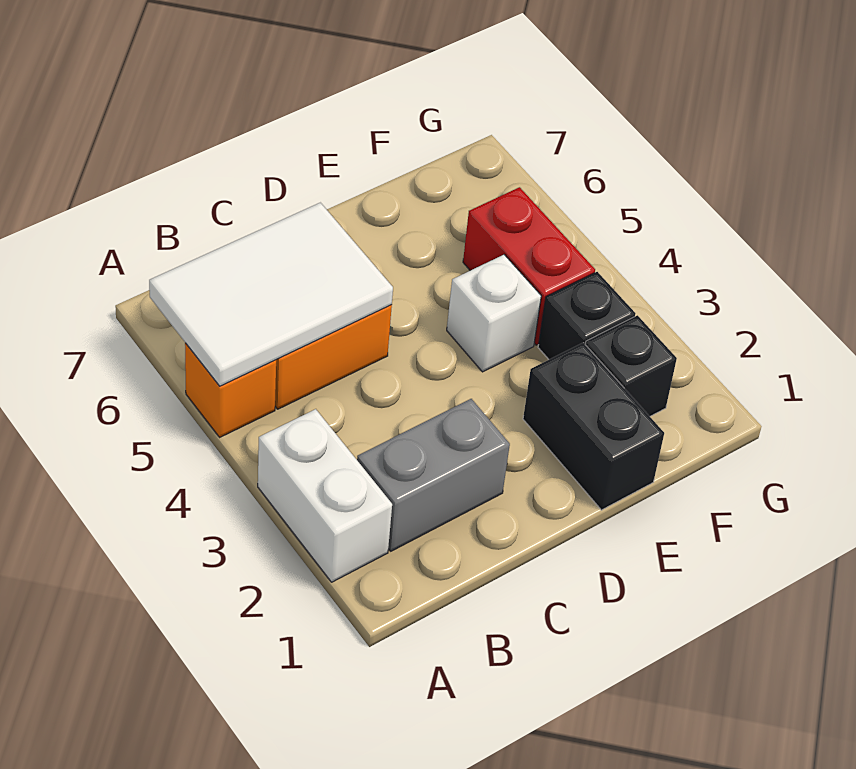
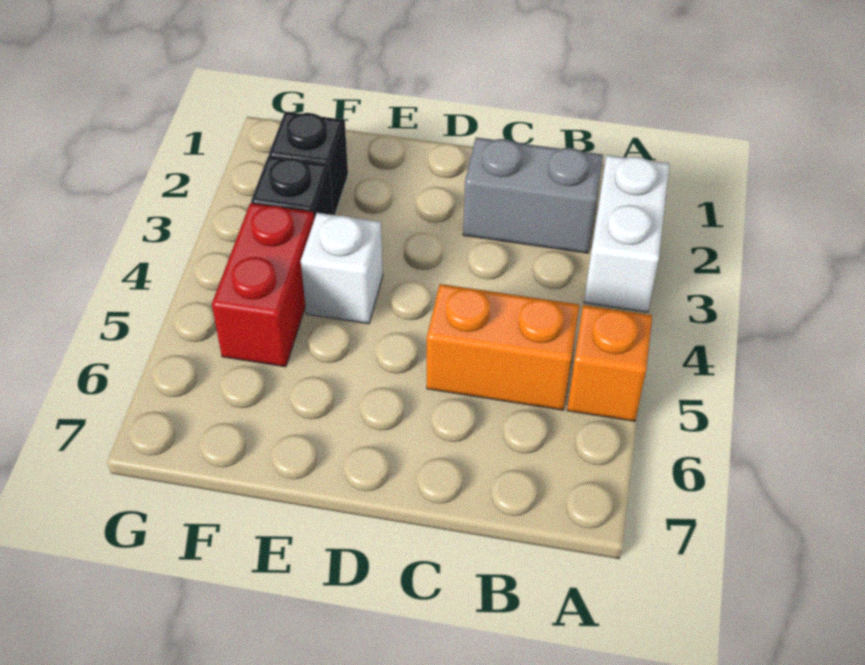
white tile A5:C6 level 2 -> none
black brick E1:E2 level 1 -> none

